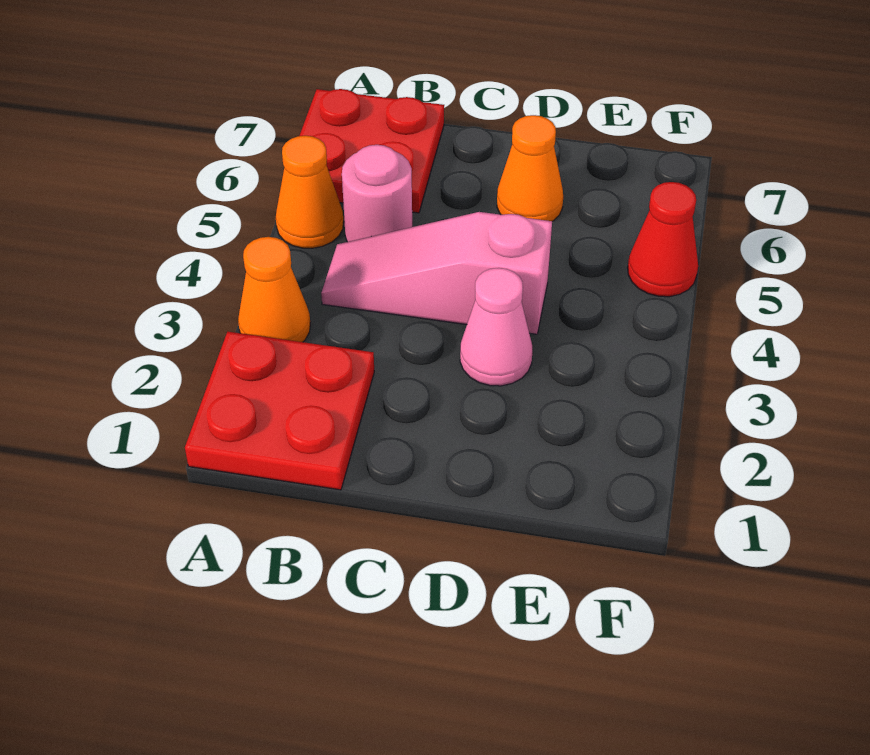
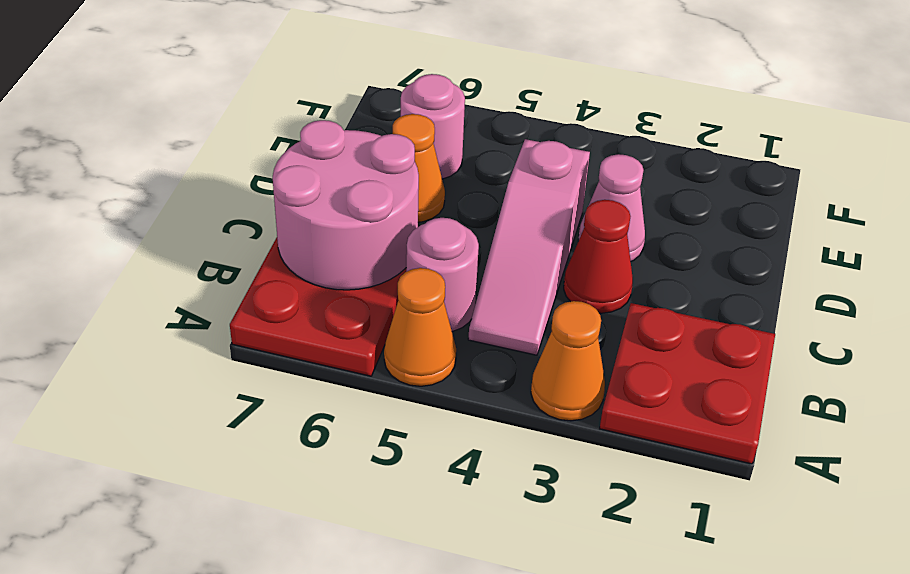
none -> pink round brick B6:C7 level 2
none -> pink round brick E6 level 1
red cone F5 level 1 -> red cone C3 level 1

